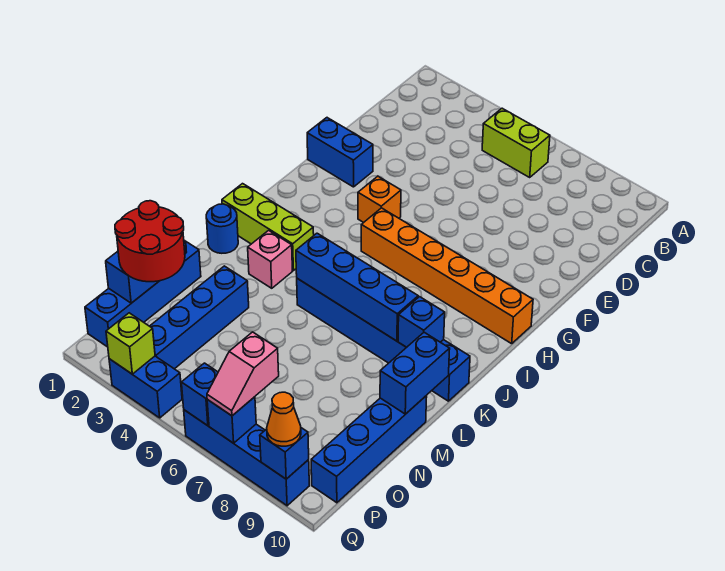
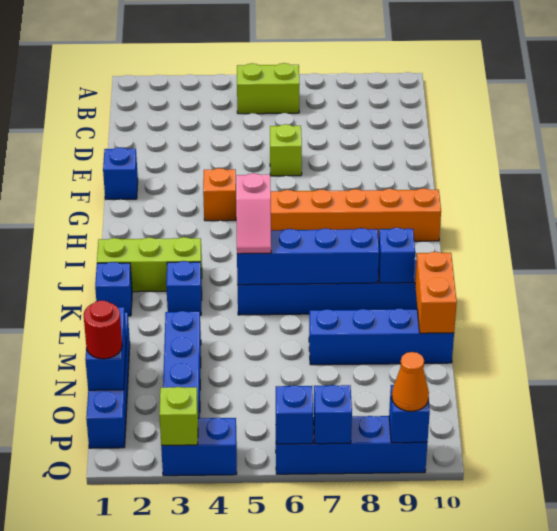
none -> lime brick E6 level 1
blue brick F1:F2 level 1 -> blue brick F1 level 1
blue round brick K1 level 1 -> blue brick K1 level 1
pink brick K3 level 1 -> blue brick K3 level 1
blue brick L10:M10 level 2 -> orange brick L10:M10 level 2
blue brick M10:P10 level 1 -> blue brick M7:M10 level 1
red round brick N1:O2 level 3 -> red round brick O1 level 3
pink slope P7:Q7 level 3 top P -> pink slope J5:K5 level 3 top J

